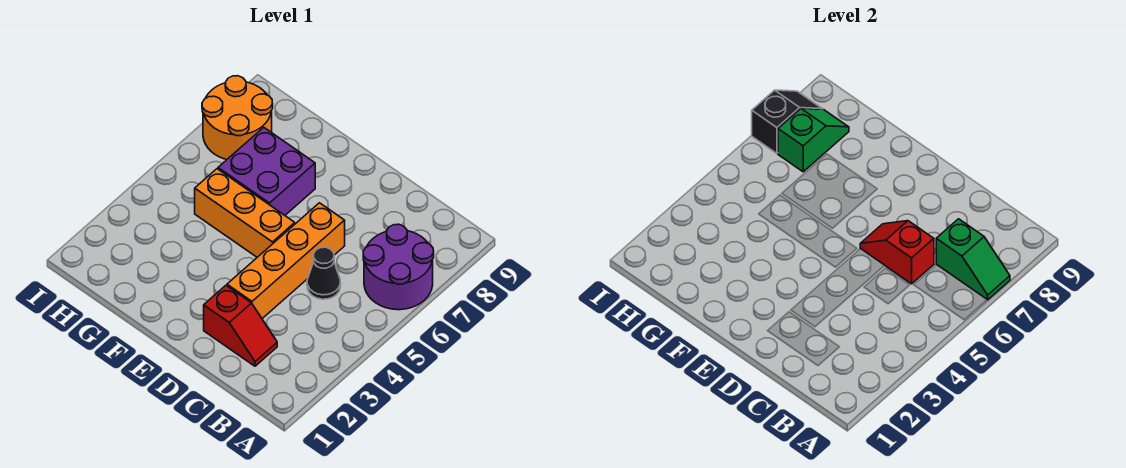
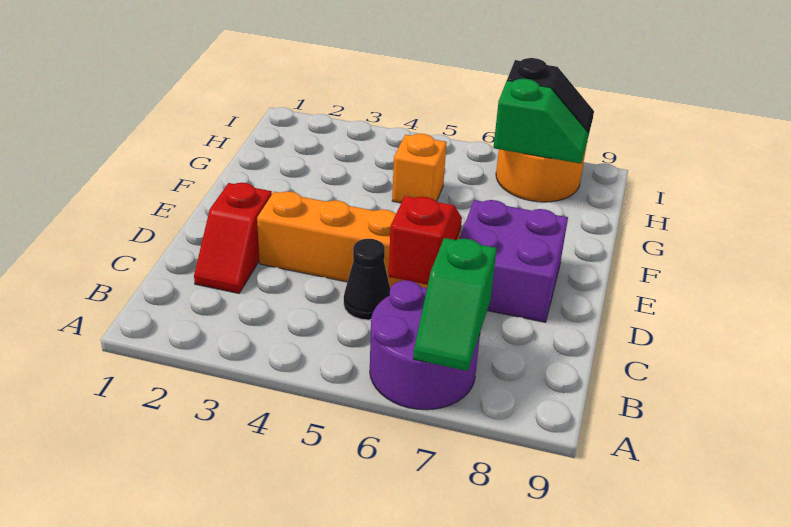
orange brick E5:G5 level 1 -> orange brick G5 level 1
purple brick F6:G7 level 1 -> purple brick D7:E8 level 1

